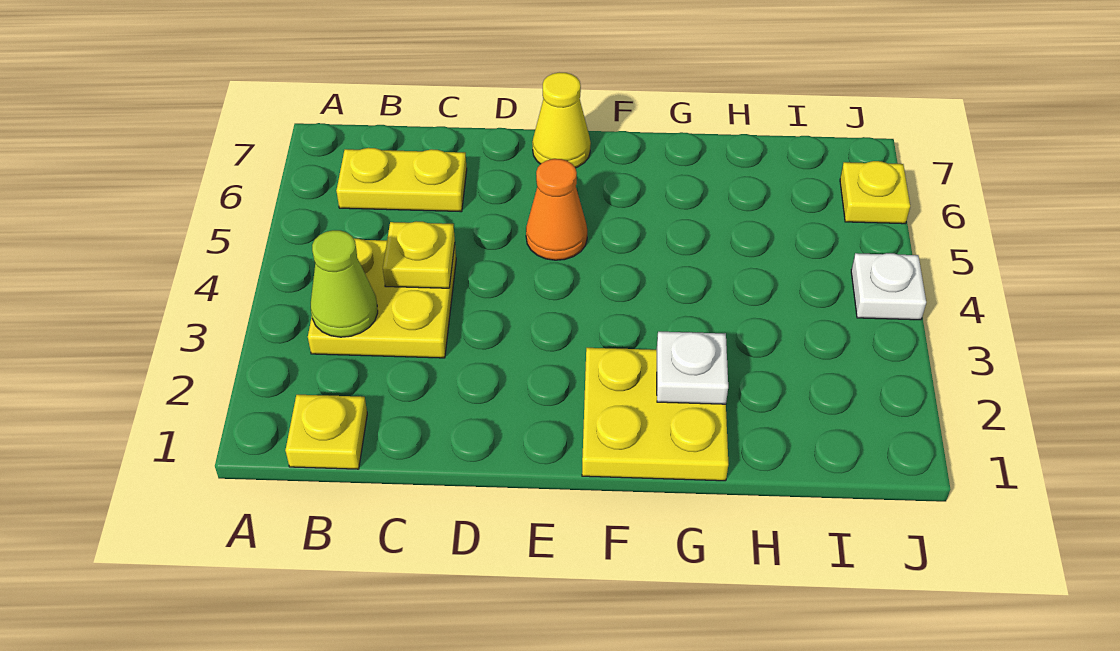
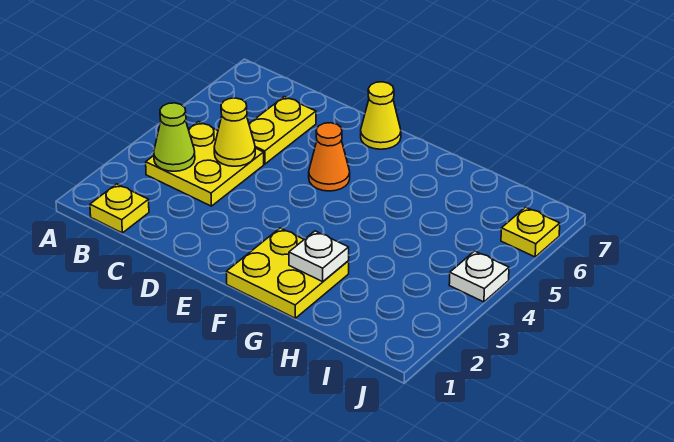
yellow plate B6:C6 level 1 -> yellow plate C5:C6 level 1
yellow plate C4 level 2 -> yellow cone C4 level 2

